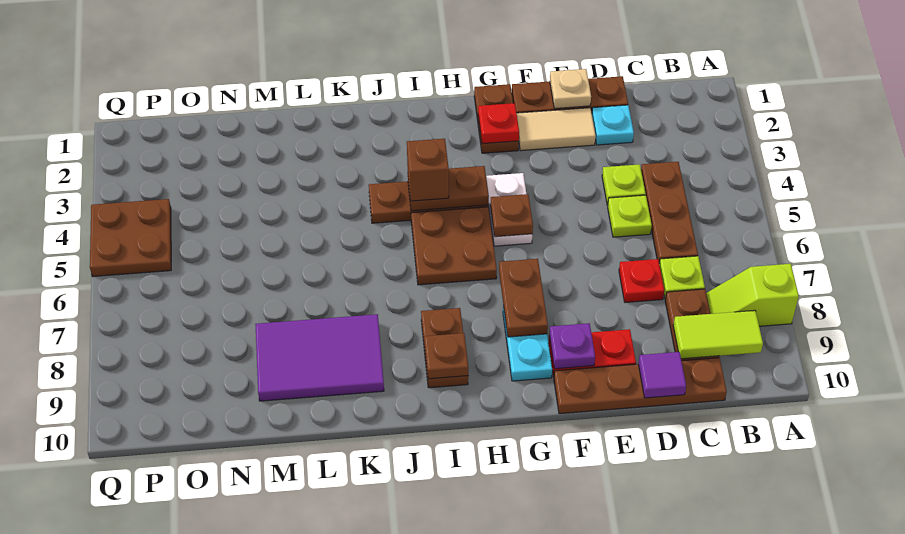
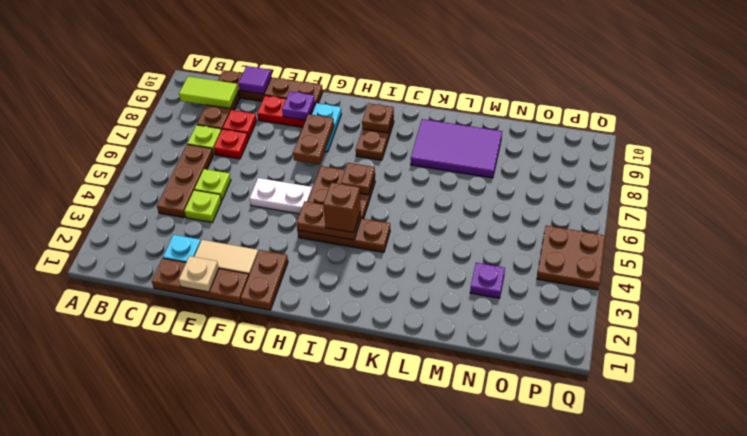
lime slope A8:B8 level 1 top A -> none
red plate G2 level 2 -> red plate D8 level 1
white plate G4:G5 level 1 -> white plate F5:G5 level 1
brown plate G5 level 2 -> brown plate I6 level 2
none -> purple plate N3 level 1

